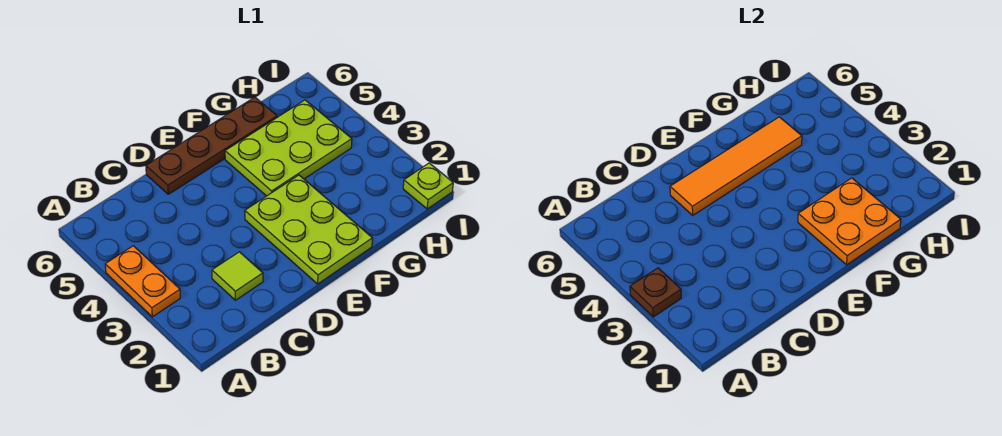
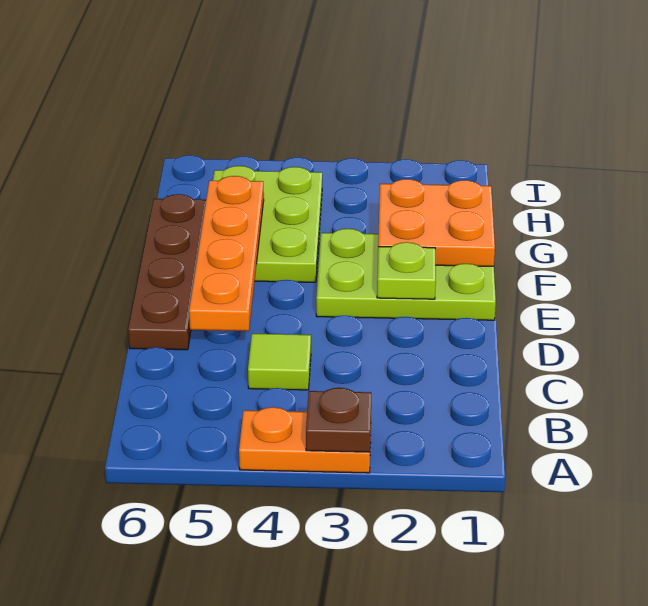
lime tile C2 level 1 -> lime tile C4 level 1
orange tile D5:G5 level 2 -> orange plate D5:G5 level 2
lime plate I1 level 1 -> lime plate E2 level 2

